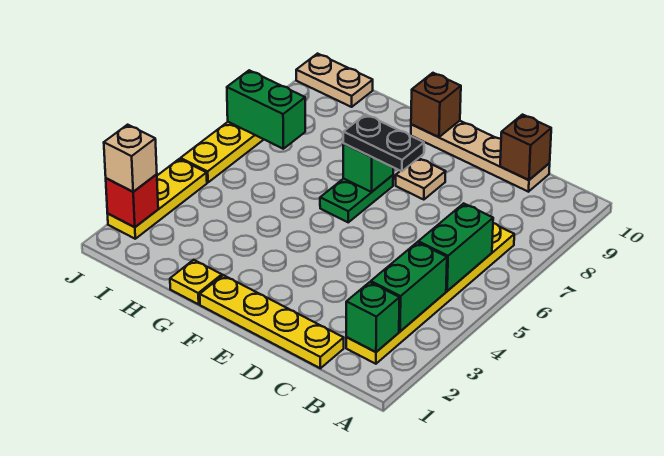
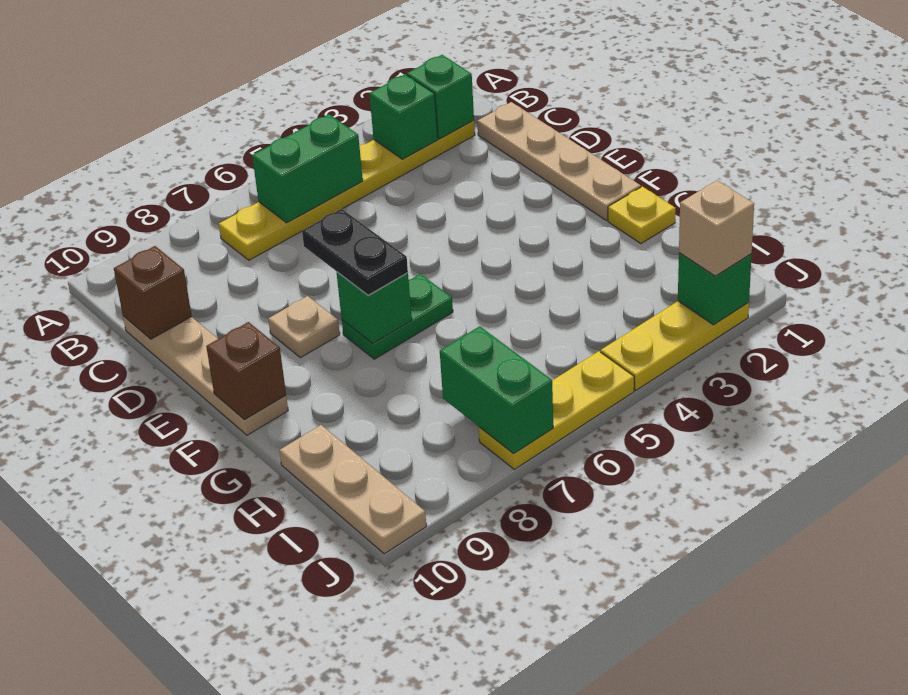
green brick B3:B4 level 2 -> green brick B3 level 2
yellow plate C1:F1 level 1 -> tan plate C1:F1 level 1
tan plate I10:J10 level 1 -> tan plate H10:J10 level 1
red brick J2 level 2 -> green brick J2 level 2

